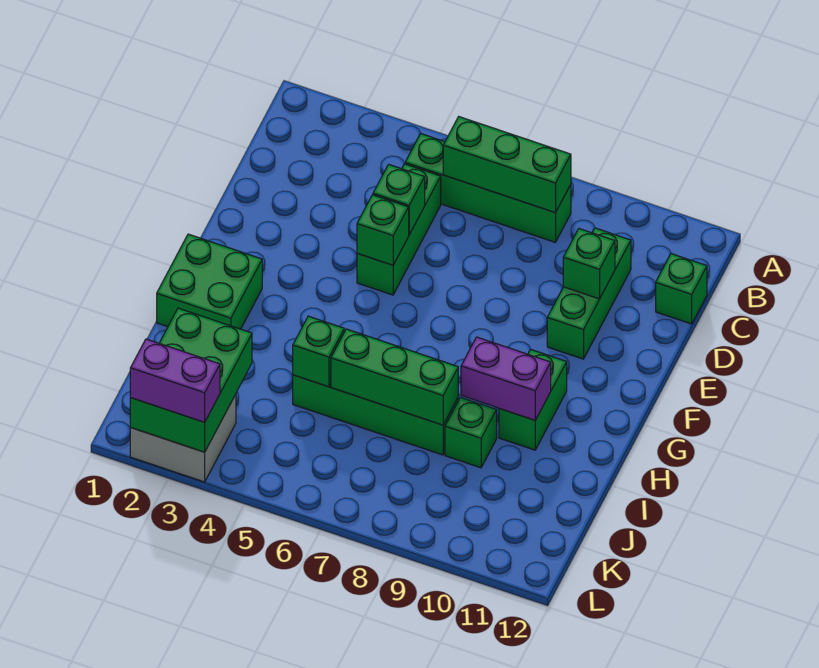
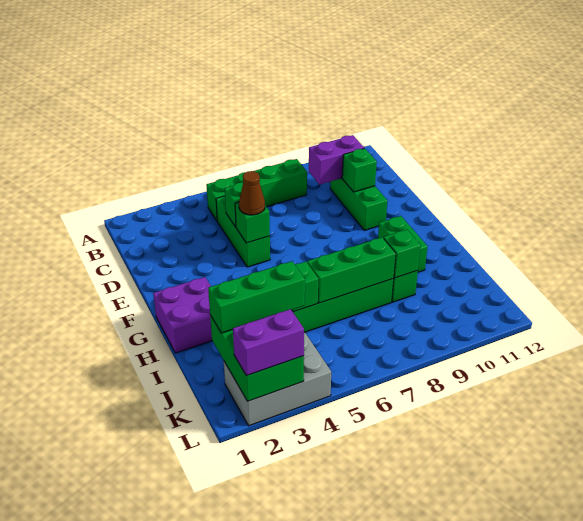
green brick B6:B8 level 2 -> green brick J2:J4 level 3
green brick C12 level 1 -> green brick I9 level 2
none -> brown cone E5 level 3
green brick G1:H2 level 1 -> purple brick G1:H2 level 1
purple brick H9:H10 level 2 -> purple brick C9:C10 level 2
grey brick K2:L3 level 1 -> grey brick K2:L4 level 1

